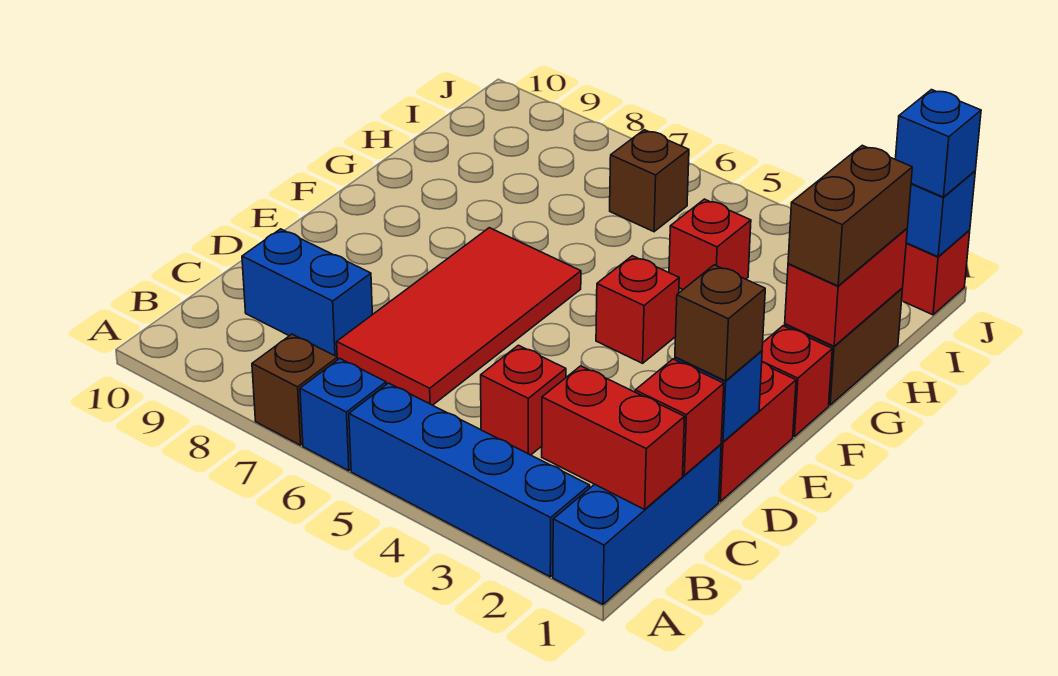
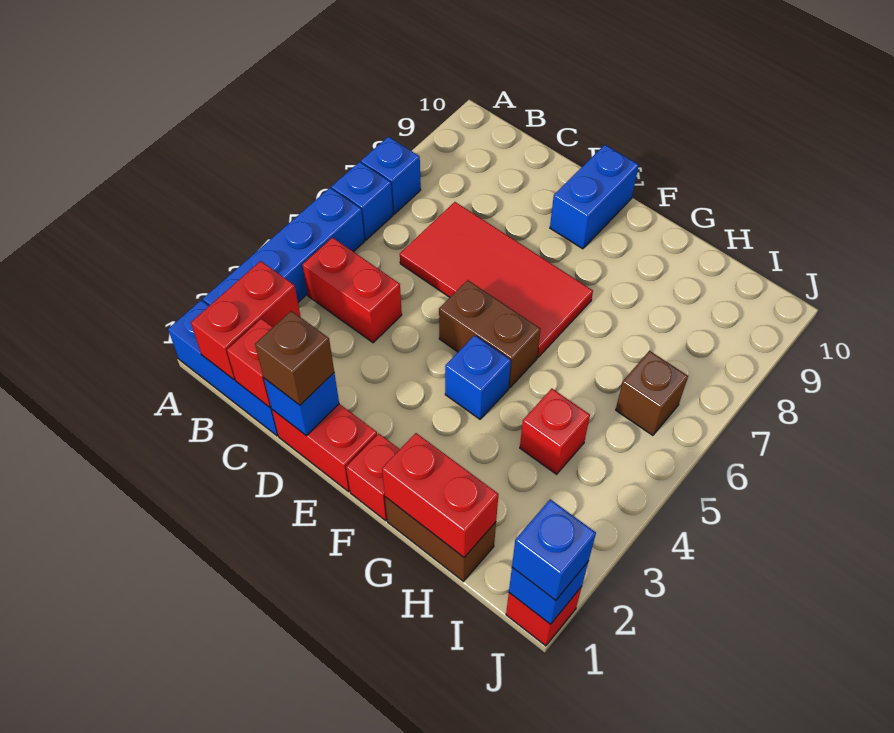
brown brick A7 level 1 -> blue brick A7 level 1
red brick C4 level 1 -> red brick B4:C4 level 1
blue brick C8:C9 level 1 -> blue brick E9:E10 level 1
red brick F4 level 1 -> blue brick F4 level 1
brown brick G1:H1 level 3 -> brown brick E5:F5 level 1

